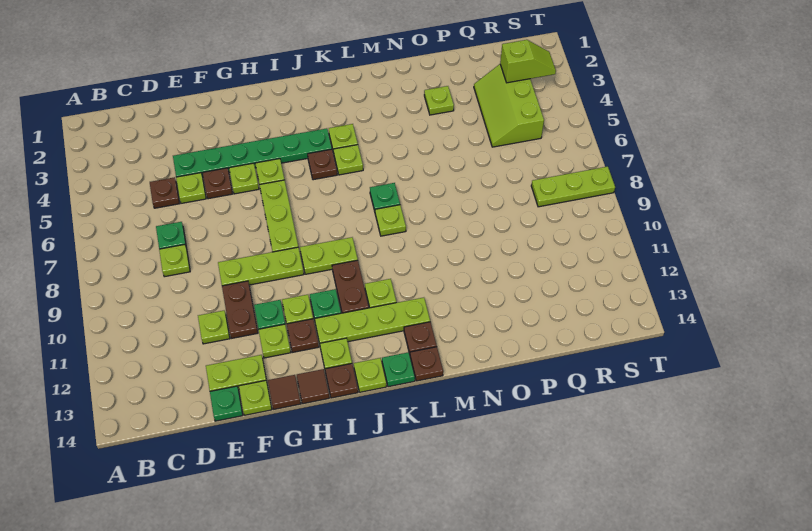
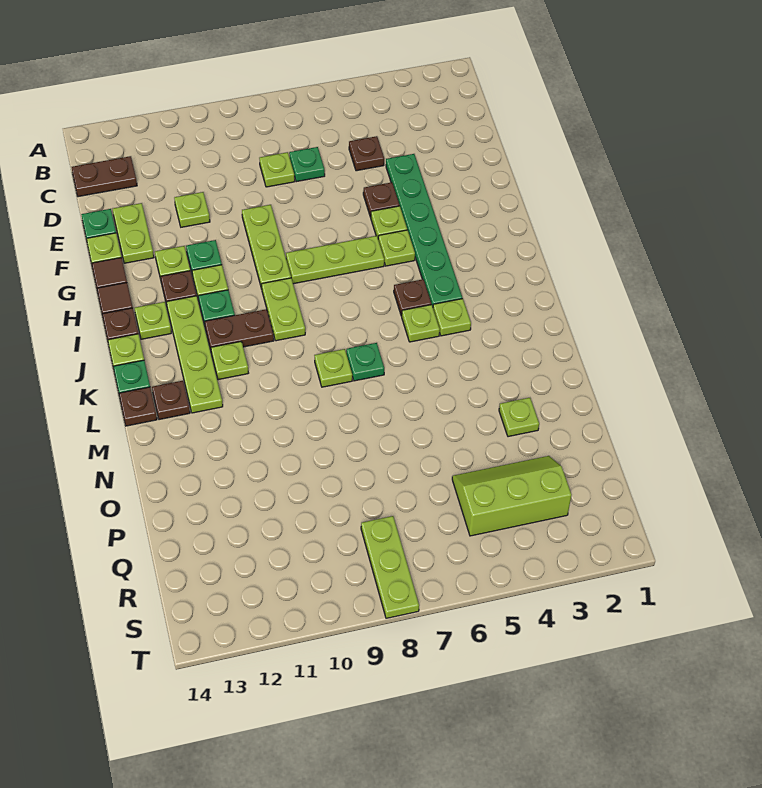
lime plate E5 level 1 -> none
brown plate F10:F11 level 1 -> brown plate C13:C14 level 1
lime slope R3:S3 level 2 top R -> none

